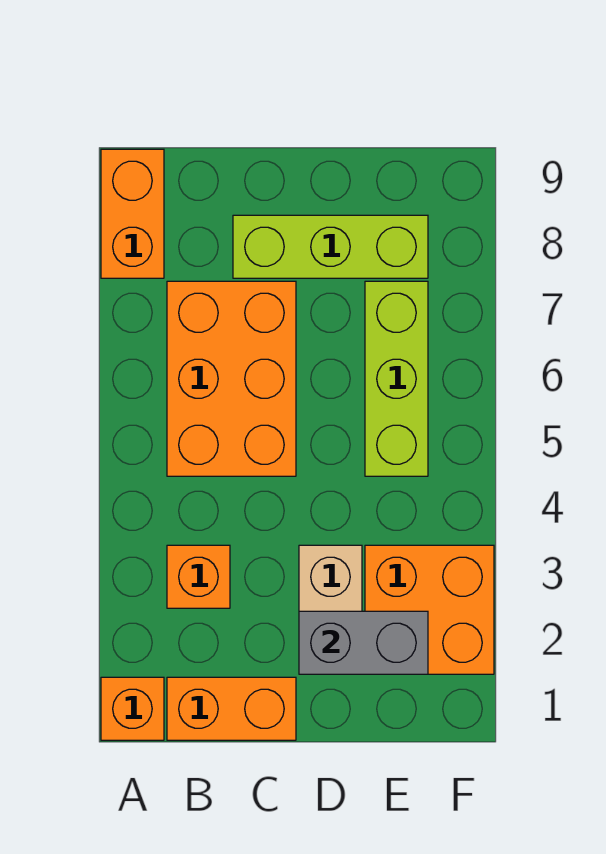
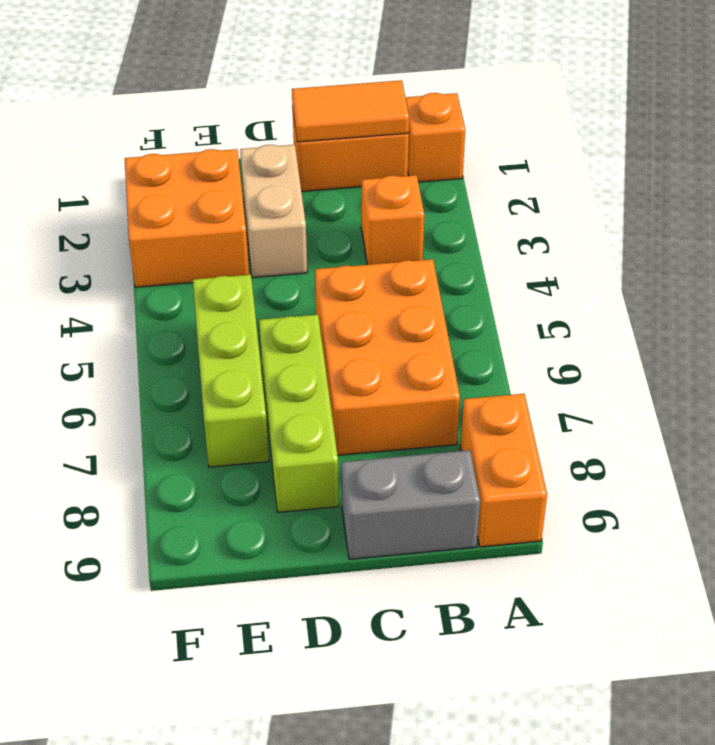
none -> orange tile B1:C1 level 2
lime brick C8:E8 level 1 -> lime brick D6:D8 level 1
grey brick D2:E2 level 2 -> grey brick B9:C9 level 1

